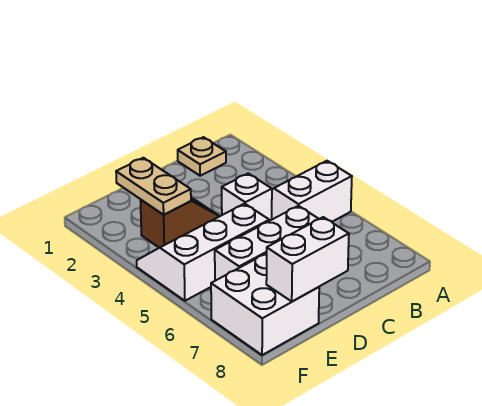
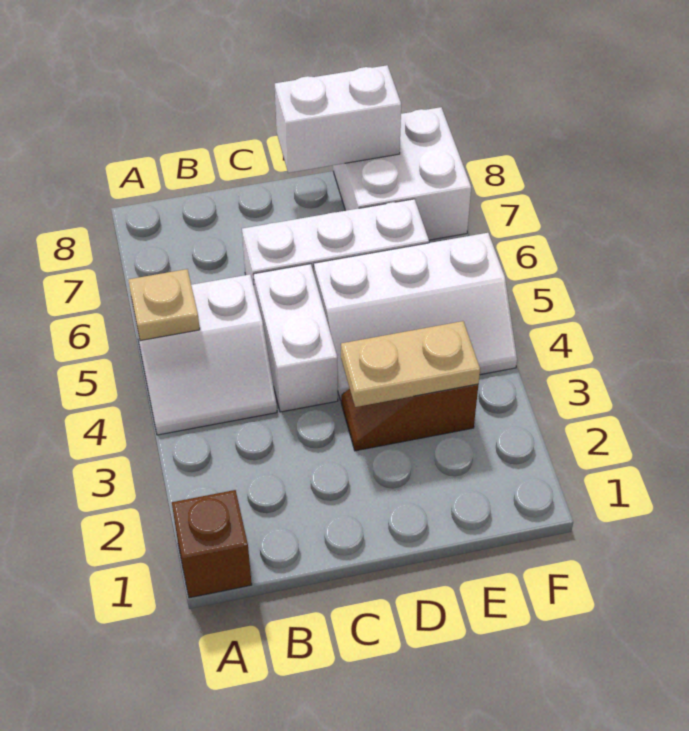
none -> brown brick A1 level 1
tan plate B1 level 1 -> tan plate A5 level 2
white brick C4 level 1 -> white brick C4:C5 level 1
tan plate E2:E3 level 2 -> tan plate D3:E3 level 2

